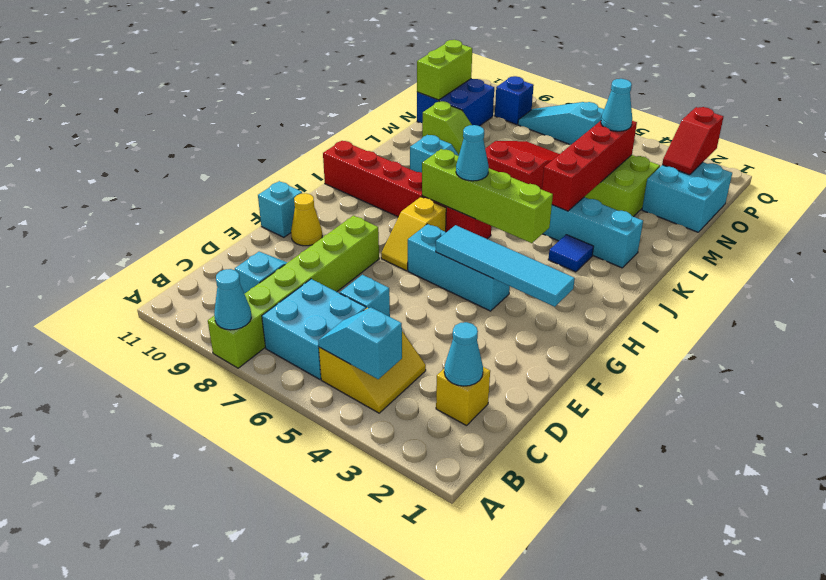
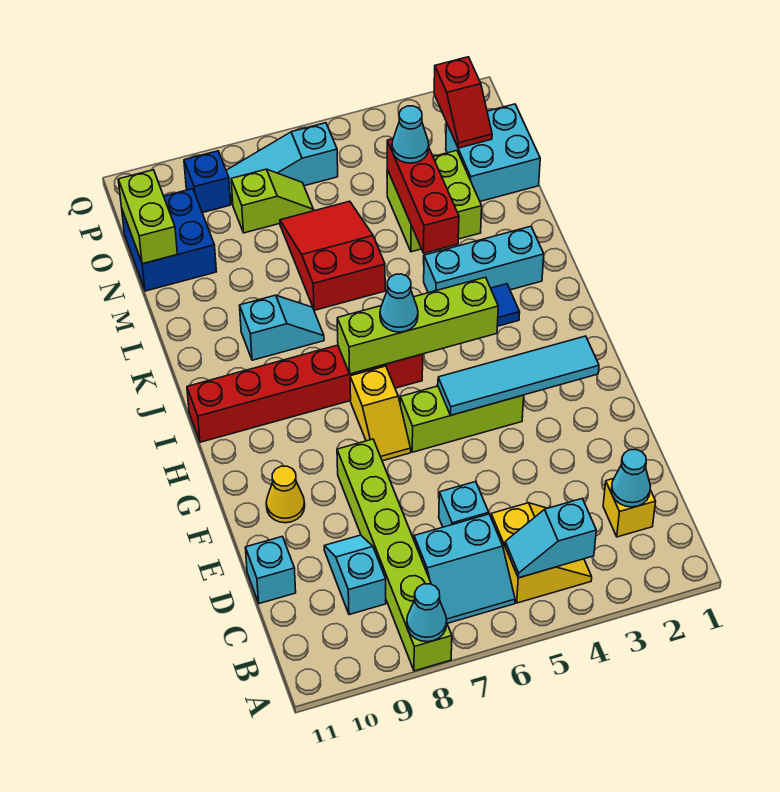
cyan brick B6:C7 level 1 -> cyan slope B6:C7 level 1 top C
cyan brick F11 level 1 -> cyan brick D11 level 1
cyan brick G4:G6 level 1 -> lime brick G4:G6 level 1
red brick K4:N4 level 2 -> red brick L4:N4 level 2
lime slope M9:M10 level 1 top 10 -> lime slope O7:O8 level 1 top 8

